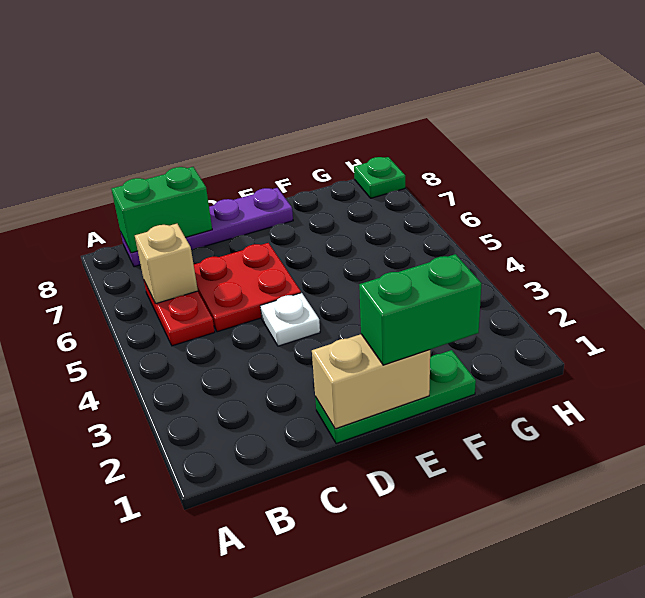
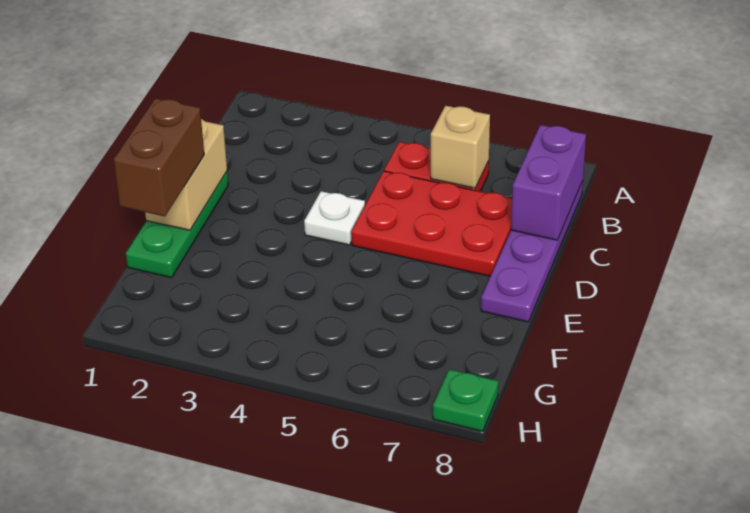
green brick B8:C8 level 2 -> purple brick B8:C8 level 2
red plate C5:D6 level 1 -> red plate C5:D7 level 1
green brick E1:F1 level 3 -> brown brick E1:F1 level 3

